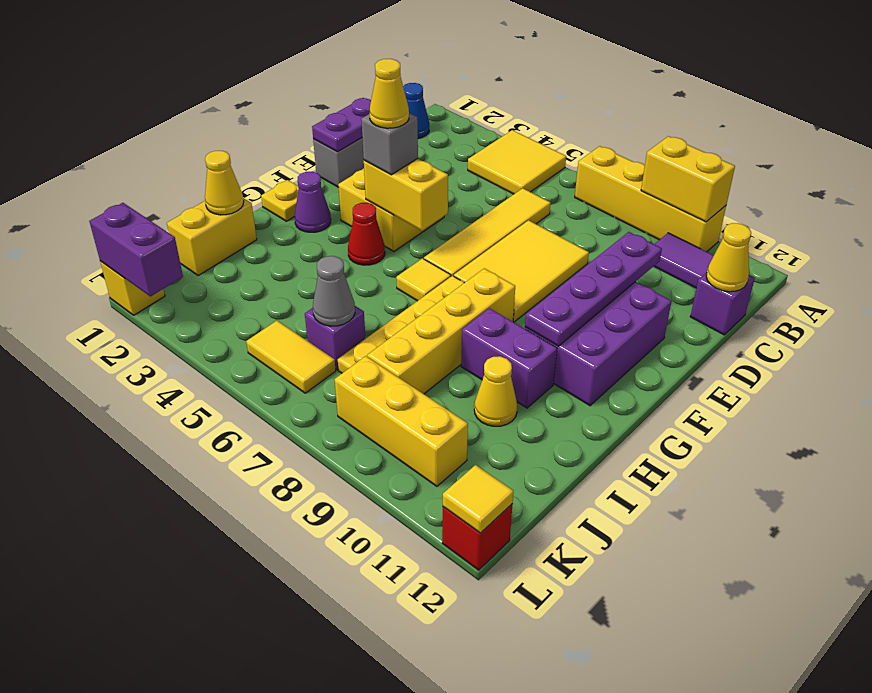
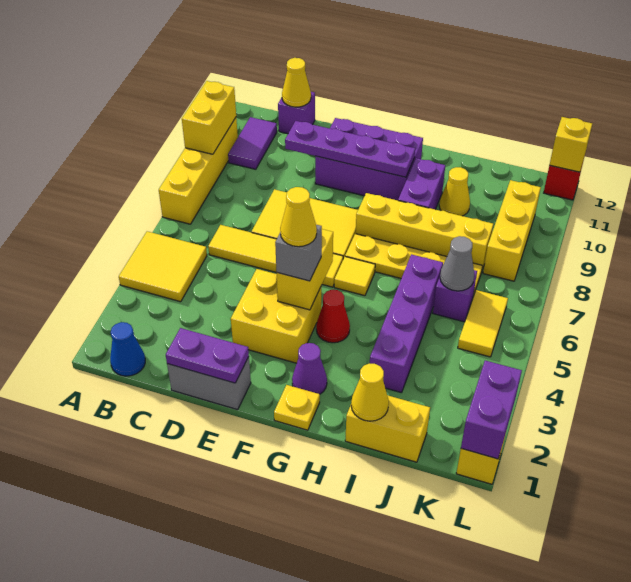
none -> purple brick I3:I6 level 1
yellow tile L12 level 2 -> yellow brick L12 level 2

